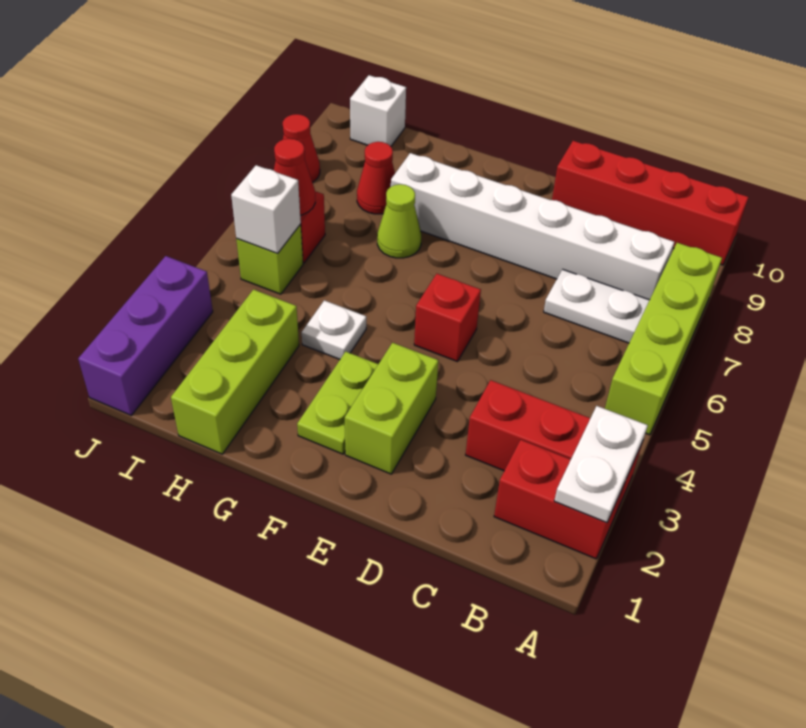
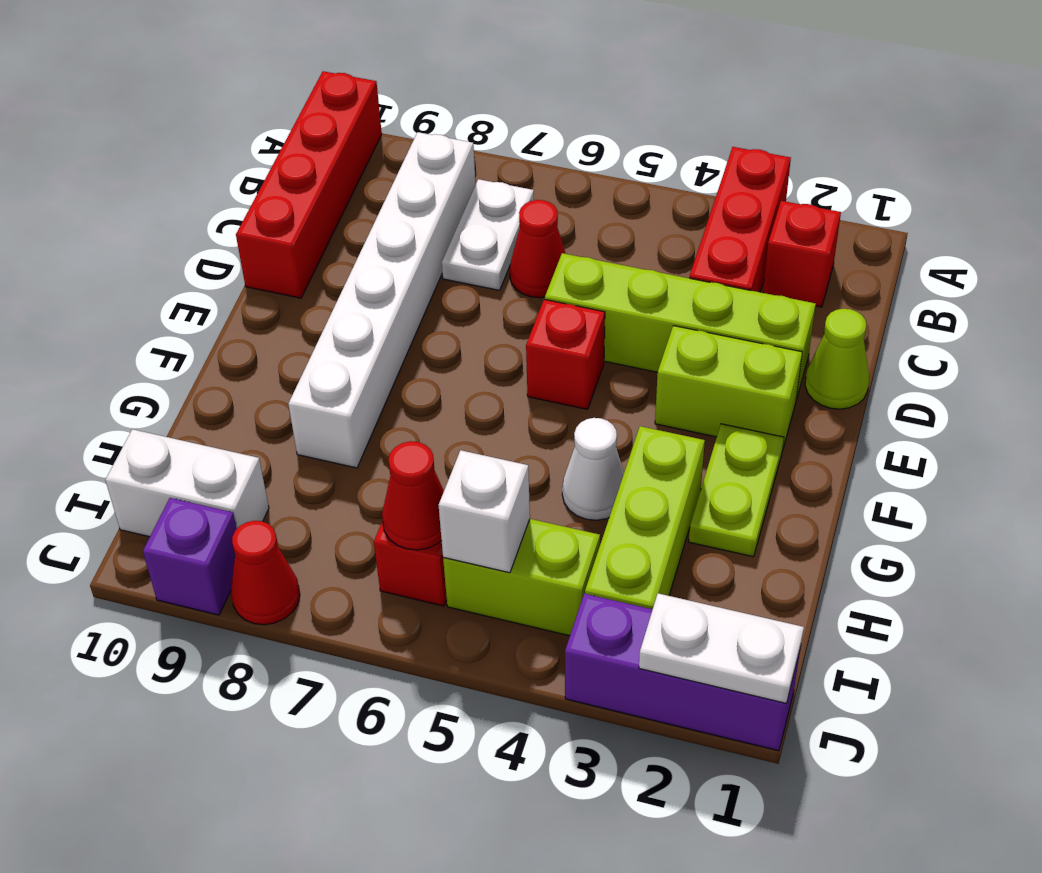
red brick A2:B2 level 1 -> red brick B2 level 1
white plate A2:A3 level 2 -> white plate J1:J2 level 2
lime brick A5:A8 level 1 -> lime brick D2:D5 level 1
lime plate F2:F3 level 1 -> lime plate F2:G2 level 1
white plate G4 level 1 -> white cone G4 level 1
lime cone G7 level 1 -> lime cone D1 level 1
lime brick H1:H3 level 1 -> lime brick G3:I3 level 1
red cone H8 level 1 -> red cone C6 level 1
lime brick I5 level 1 -> lime brick I4:I5 level 1
white brick I10 level 1 -> white brick I9:I10 level 1
none -> purple brick J9 level 1

